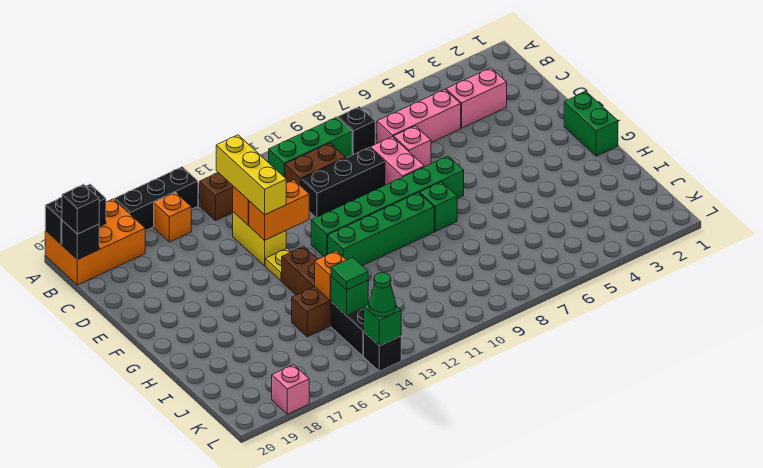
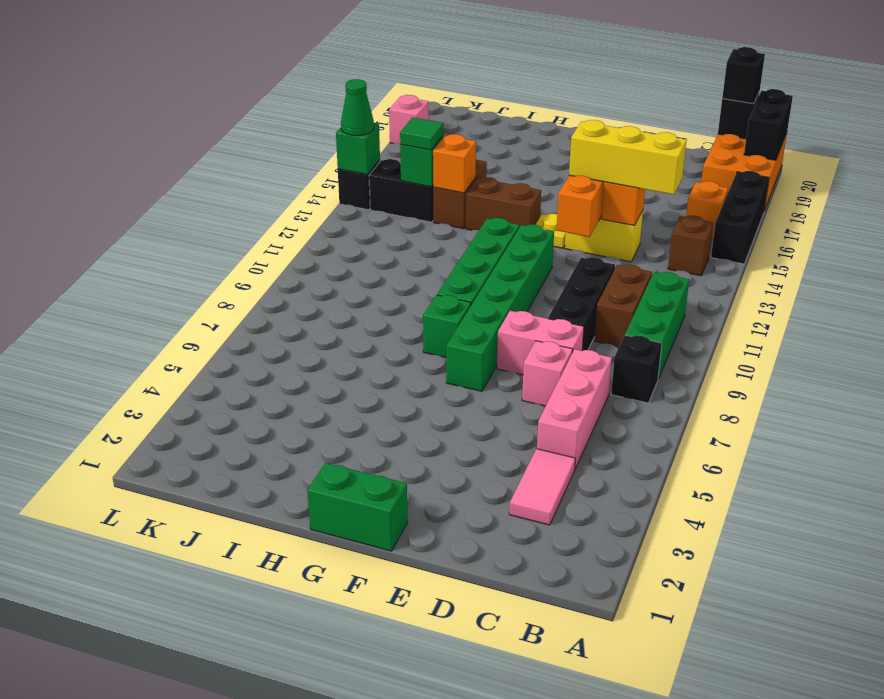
pink brick C3:C4 level 1 -> pink tile C3:C4 level 1

